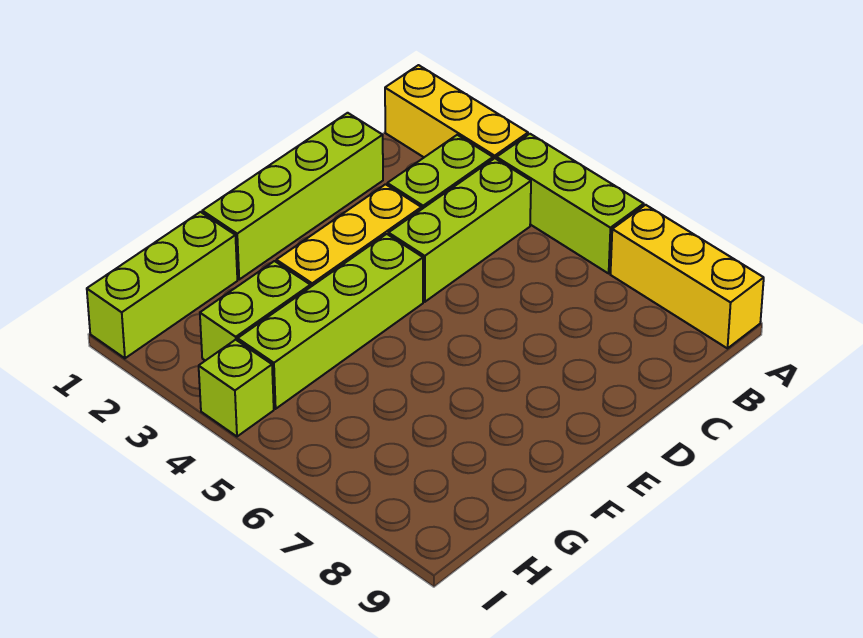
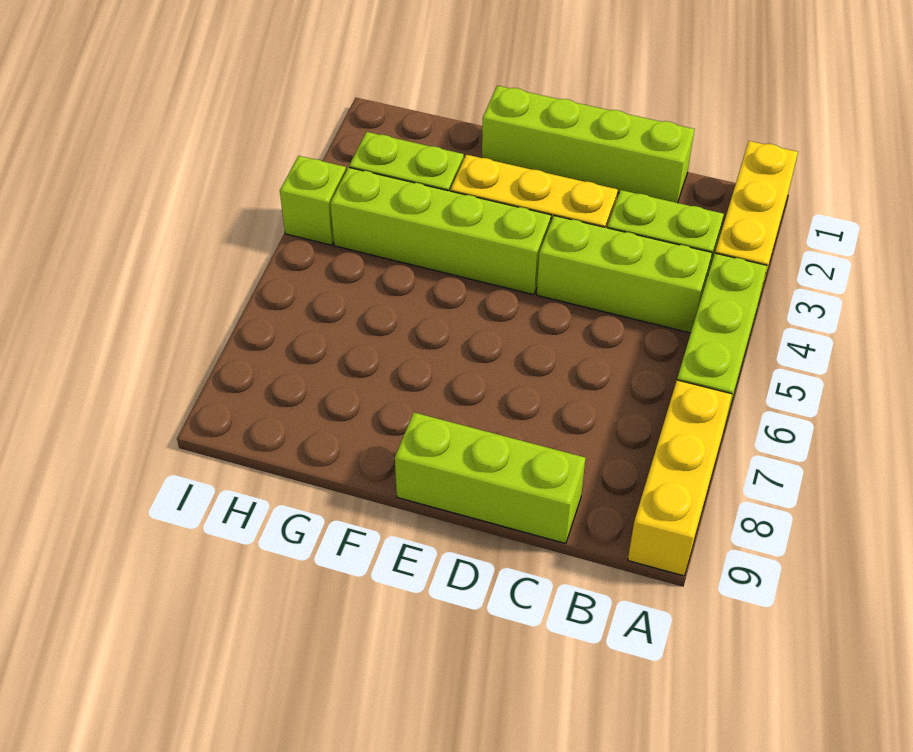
lime brick G1:I1 level 1 -> lime brick C9:E9 level 1

